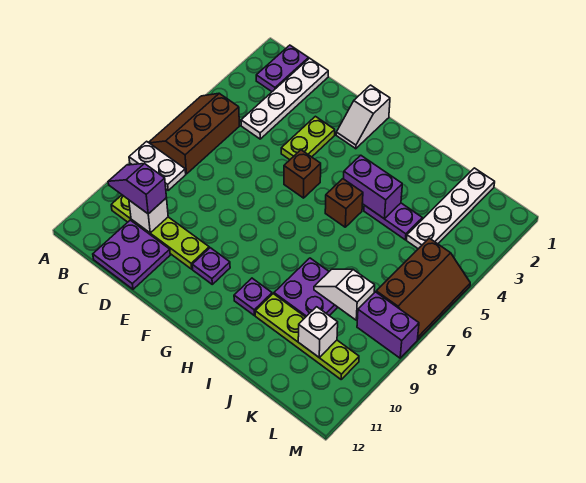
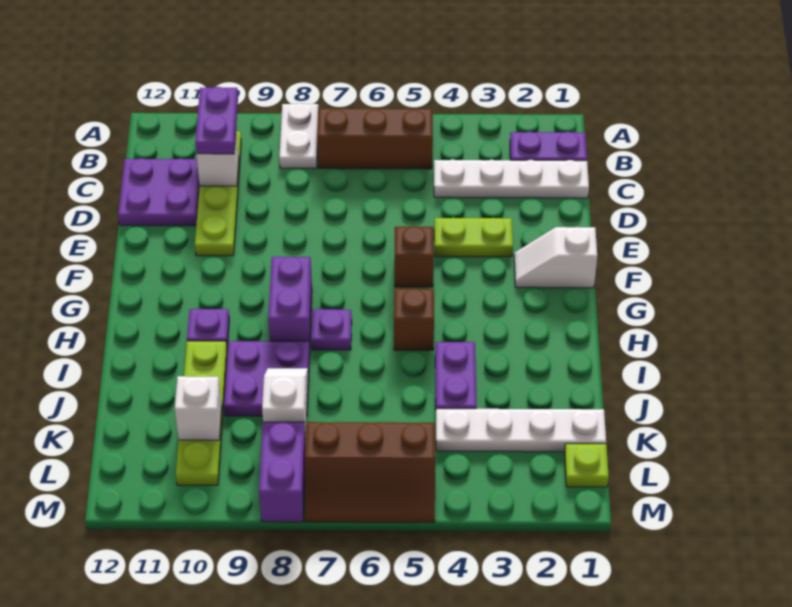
purple slope B10:C10 level 3 top C -> purple plate B10:C10 level 3
purple plate F10 level 1 -> purple plate H7 level 1
purple brick H4:I4 level 2 -> purple brick G8:H8 level 1
none -> lime plate L1 level 1

